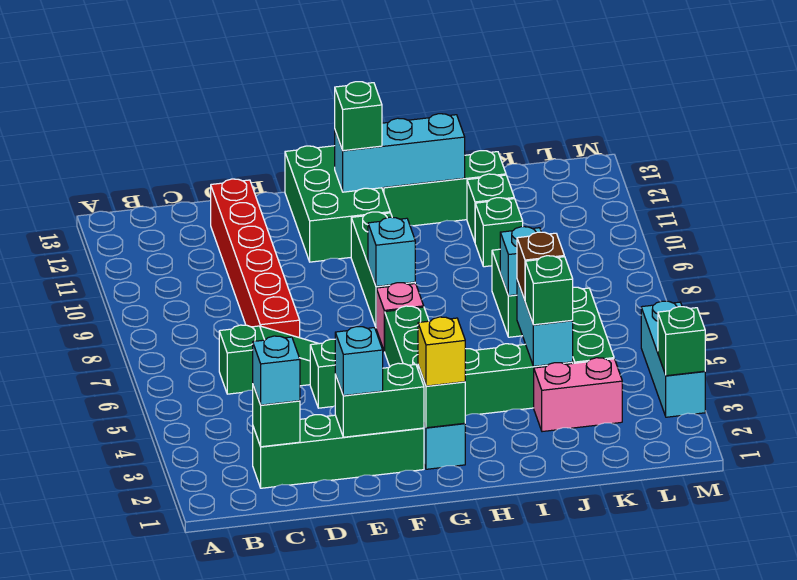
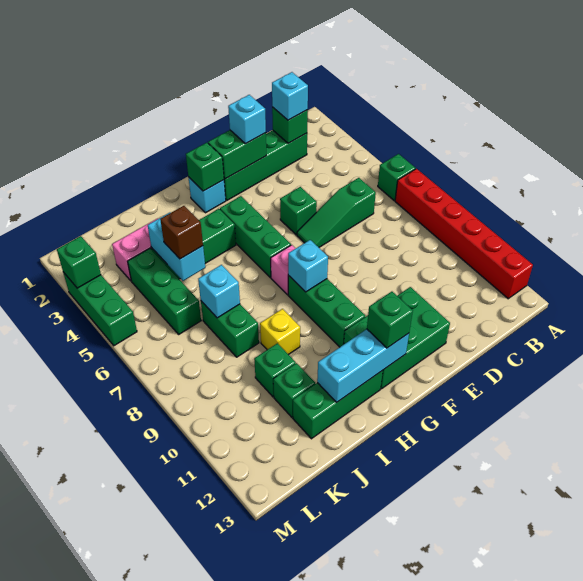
red brick D7:D12 level 1 -> red brick A7:A12 level 1
green brick F11:G13 level 1 -> green brick E11:G12 level 1
yellow brick G2 level 3 -> yellow brick I9 level 1
green brick J4 level 3 -> green brick A6 level 1
cyan brick M3:M5 level 1 -> green brick M3:M5 level 1

